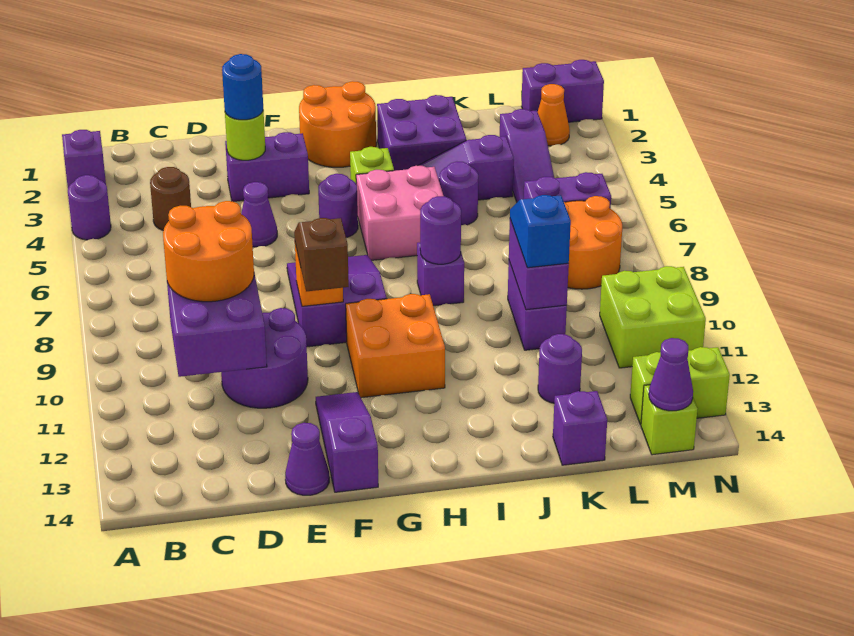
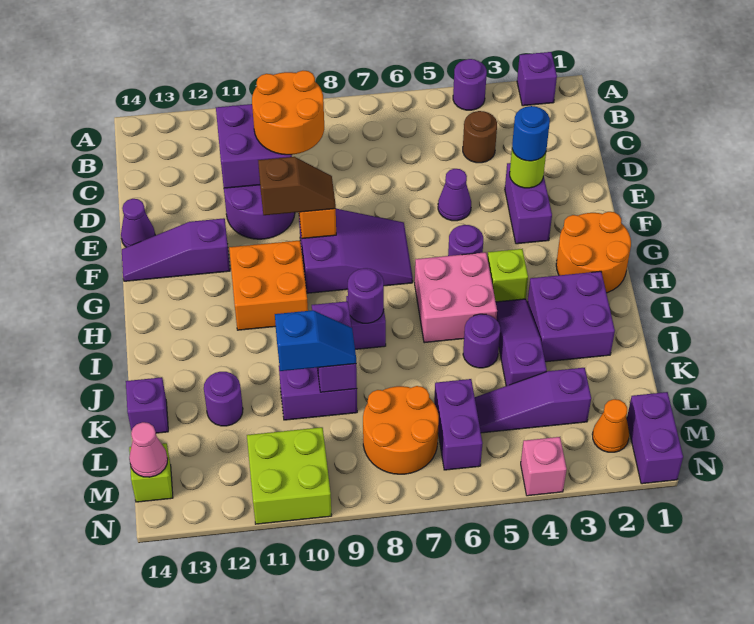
purple slope F12:F14 level 1 top 14 -> purple slope F12:F14 level 1 top 12
purple brick K9:K10 level 2 -> purple brick J9:K9 level 2
lime brick M13:N13 level 1 -> none
purple cone M14 level 2 -> pink cone M14 level 2
none -> pink brick N4 level 1

